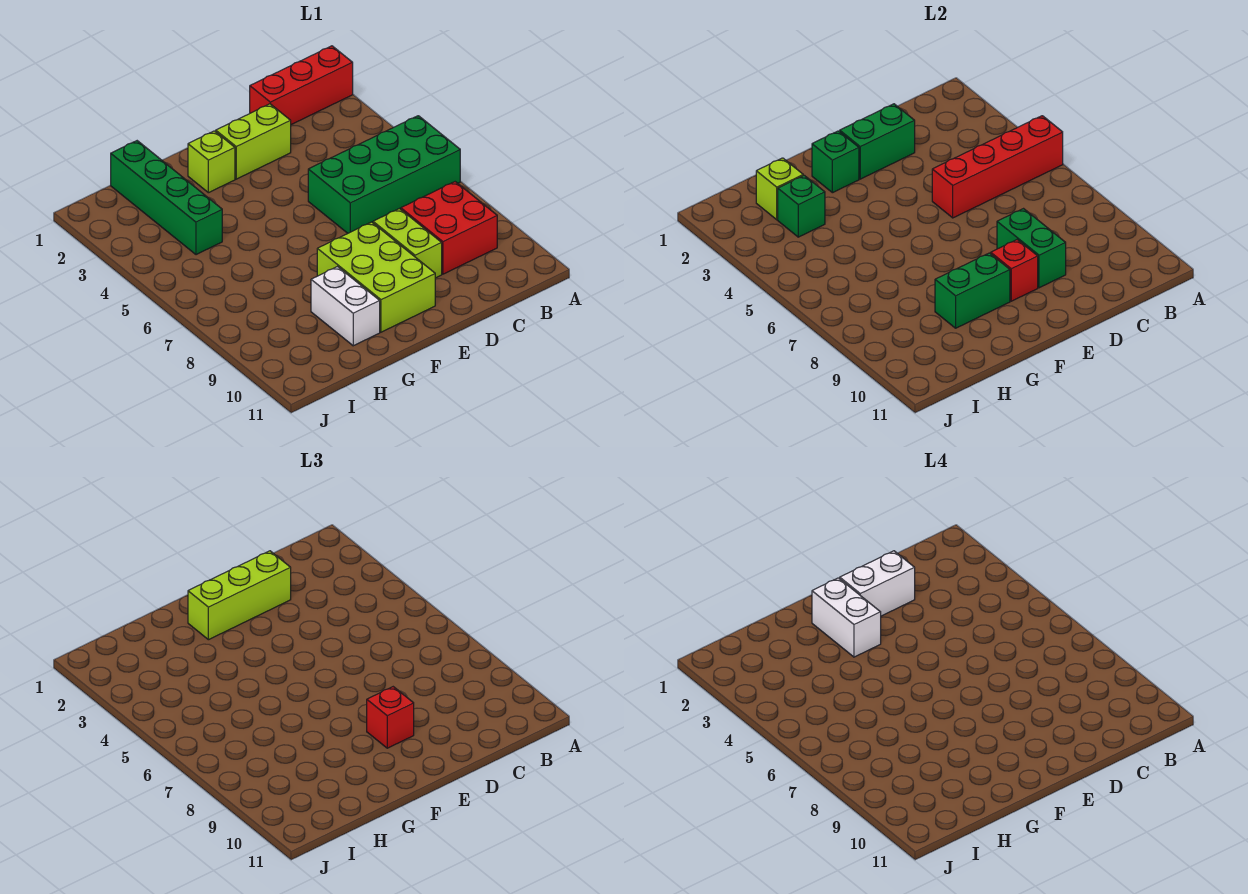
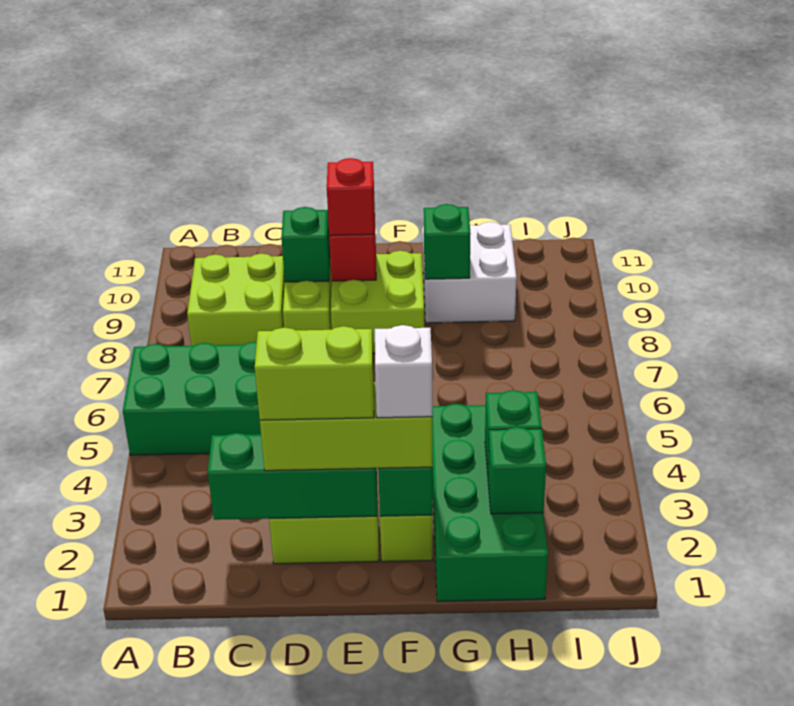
red brick A1:C1 level 1 -> none
red brick A5:D5 level 2 -> none
red brick B8:C9 level 1 -> lime brick B8:C9 level 1
green brick D2:E2 level 2 -> green brick C2:E2 level 2
white brick D2:E2 level 4 -> lime brick D2:E2 level 4
green brick D8:D9 level 2 -> green brick D9 level 2
lime brick E8:F10 level 1 -> lime brick E8:F9 level 1
white brick F2:F3 level 4 -> white brick F2 level 4
green brick F9:G9 level 2 -> green brick G9 level 2
white brick G9:G10 level 1 -> white brick G9:H10 level 1
green brick H1:H4 level 1 -> green brick G1:H4 level 1
lime brick H2 level 2 -> green brick H2 level 2

